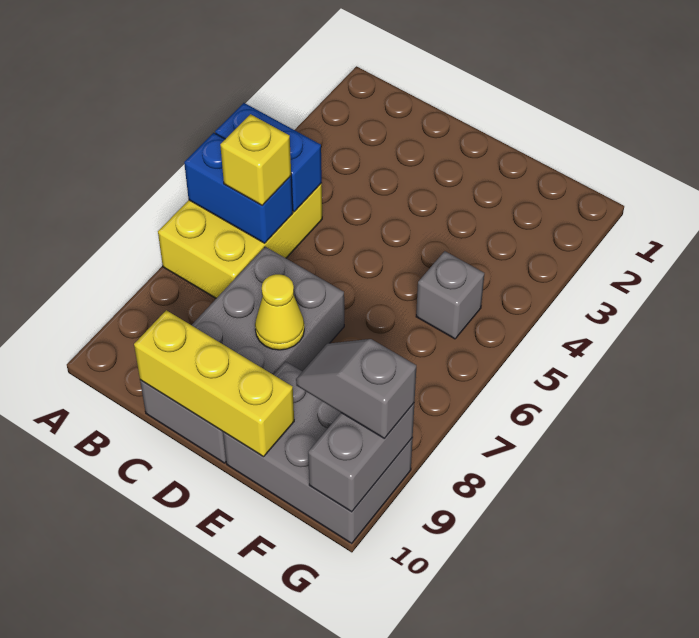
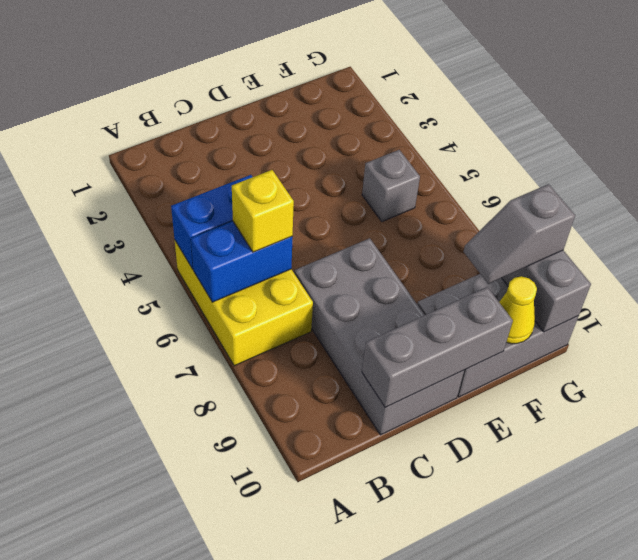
yellow brick C10:E10 level 2 -> grey brick C10:E10 level 2
yellow cone D8 level 2 -> yellow cone F10 level 2

